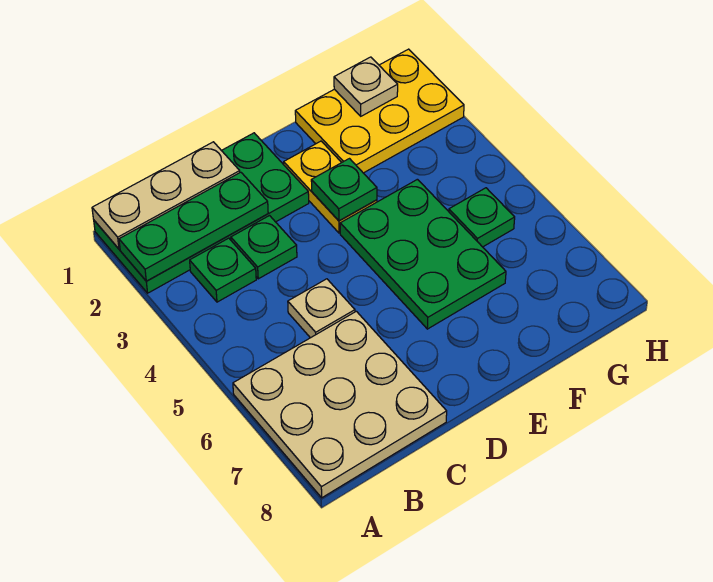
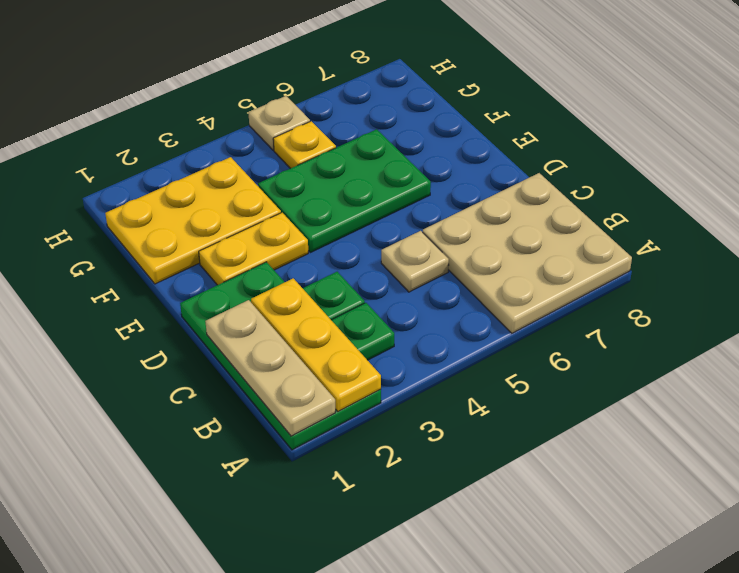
green plate A2:C2 level 2 -> yellow plate A2:C2 level 2
green plate E3 level 2 -> none
yellow plate F1:H2 level 1 -> yellow plate F1:G3 level 1
tan plate G1 level 2 -> tan plate H5 level 1
green plate G5 level 1 -> yellow plate G5 level 1

